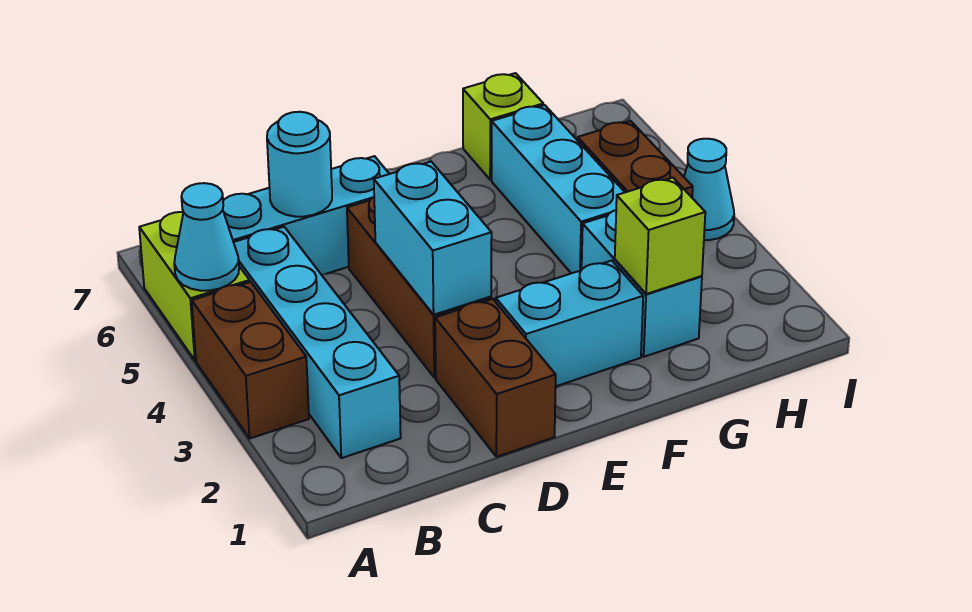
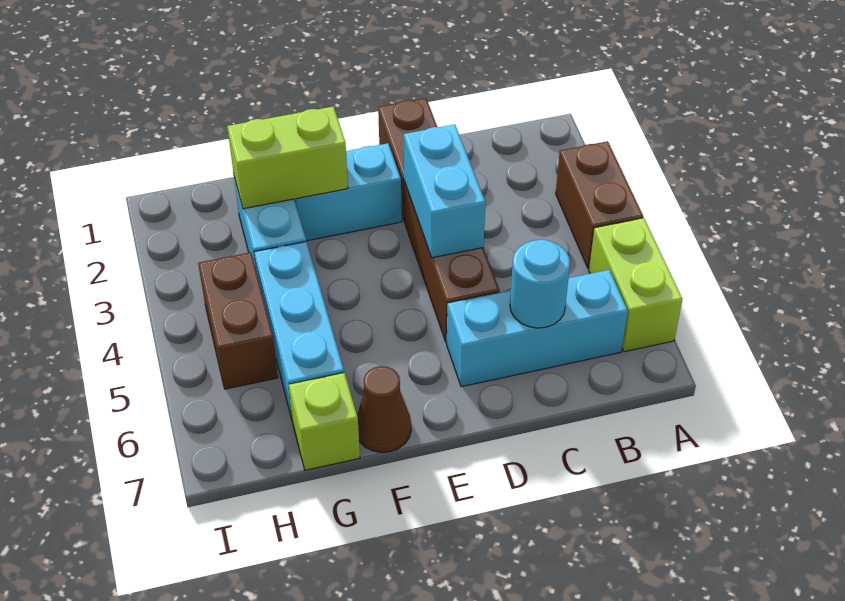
cyan cone A5 level 2 -> none
cyan brick B2:B5 level 1 -> none
none -> brown cone F7 level 1
lime brick G2 level 2 -> lime brick F2:G2 level 2
cyan cone I4 level 1 -> none

